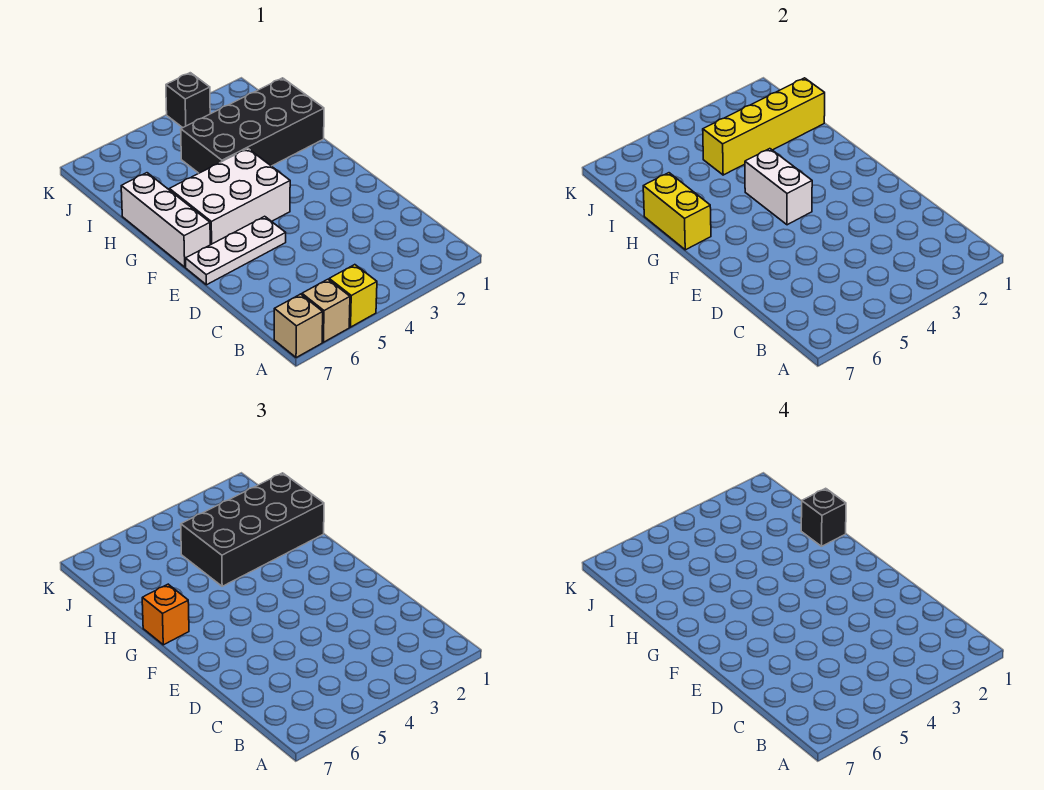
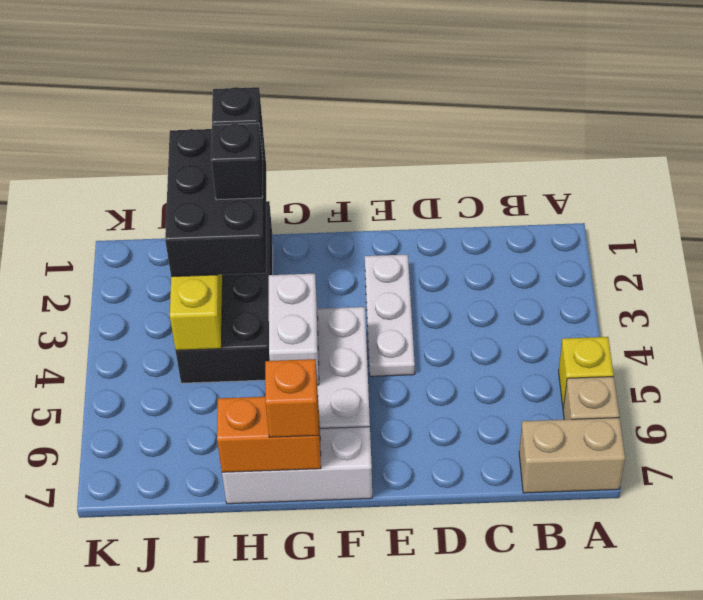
tan brick A7 level 1 -> tan brick A7:B7 level 1
white plate E5:E7 level 1 -> white plate E2:E4 level 1
white brick F4:G4 level 2 -> white brick G4:G5 level 2
yellow brick G7:H7 level 2 -> orange brick G7:H7 level 2
black brick H1:I4 level 3 -> black brick H1:I3 level 3
black brick K3 level 1 -> black brick H2 level 4

